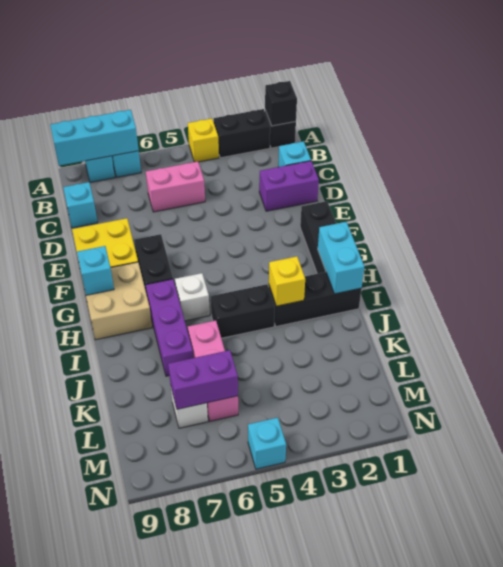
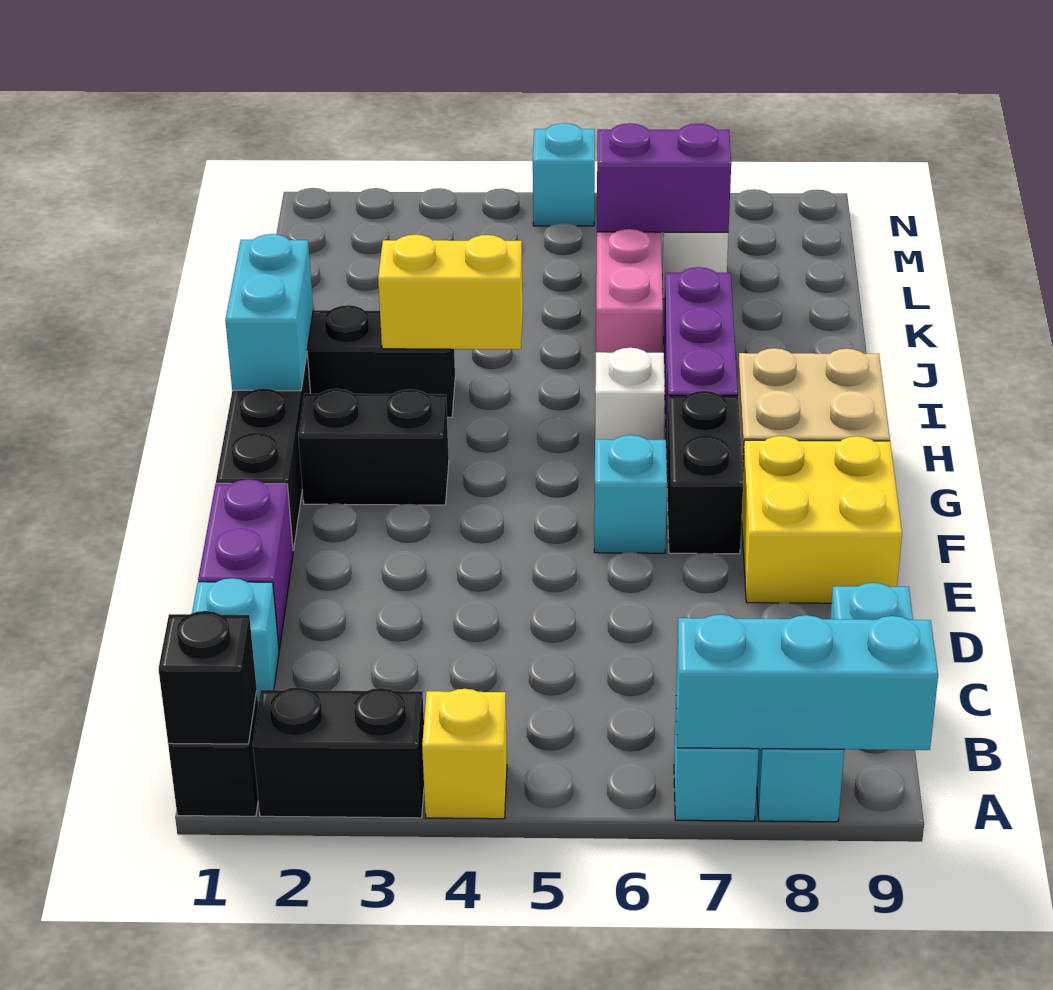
pink brick C5:C6 level 1 -> none
purple brick D1:D2 level 1 -> purple brick D1:E1 level 1
cyan brick G9 level 2 -> cyan brick F6 level 1
yellow brick I3 level 2 -> yellow brick I3:I4 level 2
black brick I4:I5 level 1 -> black brick G2:G3 level 1

